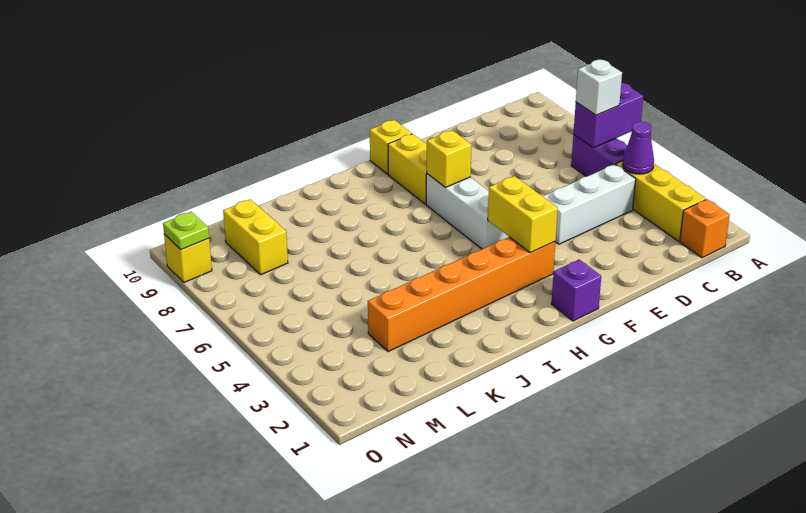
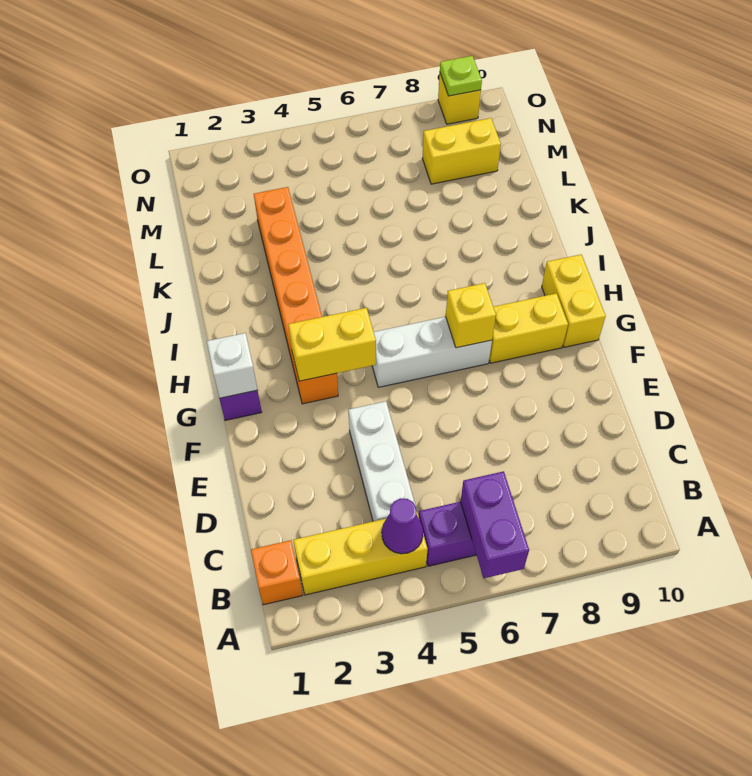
white brick B6 level 3 -> white brick G1 level 2
yellow brick G10 level 1 -> yellow brick G10:H10 level 1

